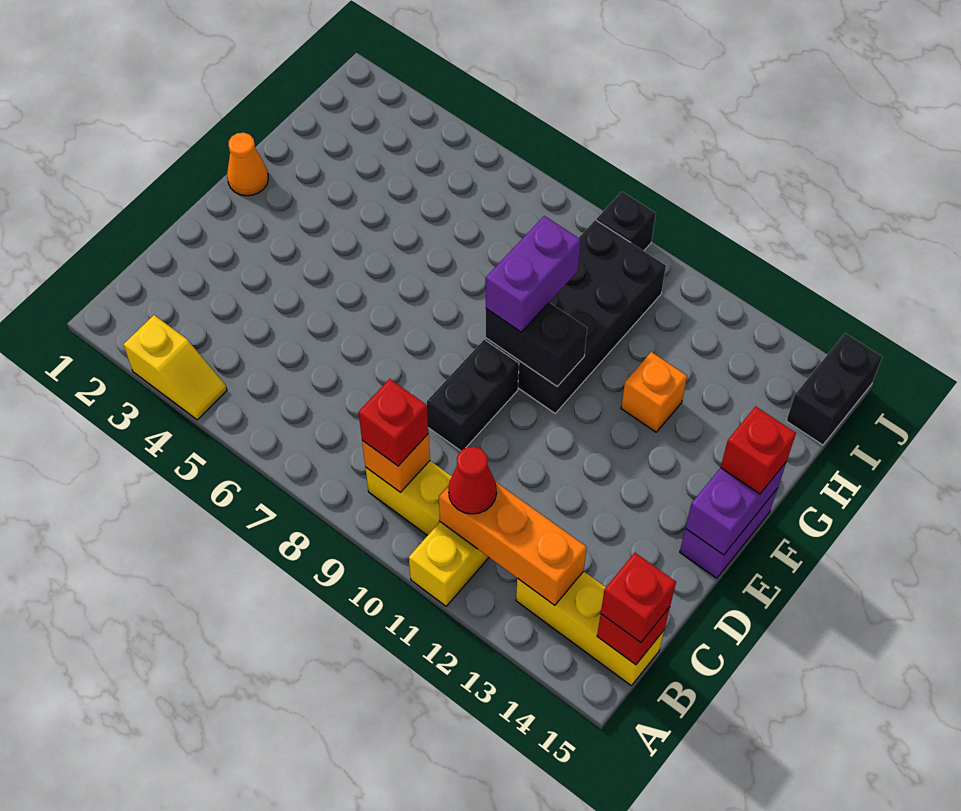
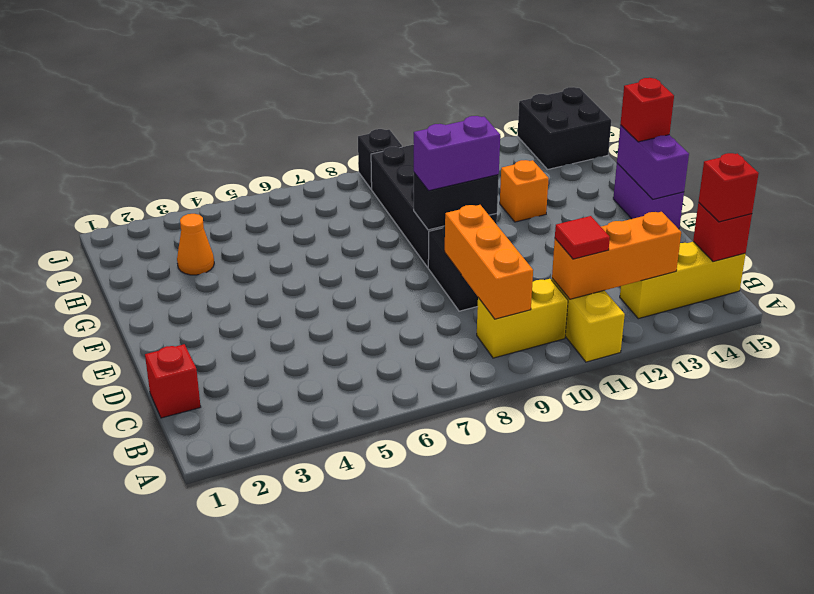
yellow slope A3:A4 level 1 top 3 -> none
orange brick B9 level 2 -> orange brick B9:D9 level 2
red brick B9 level 3 -> red brick C1 level 1
red cone B11 level 3 -> red tile B11 level 3
orange cone F1 level 1 -> orange cone H3 level 1
purple brick F9:G9 level 3 -> purple brick F9:F10 level 3
black brick I15:J15 level 1 -> black brick I14:J15 level 1

